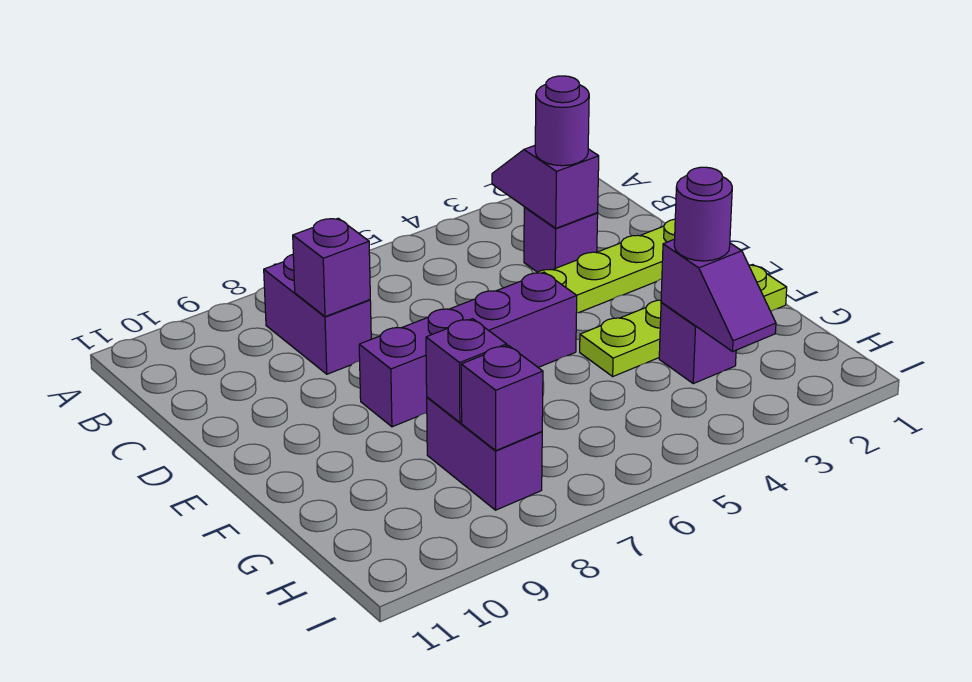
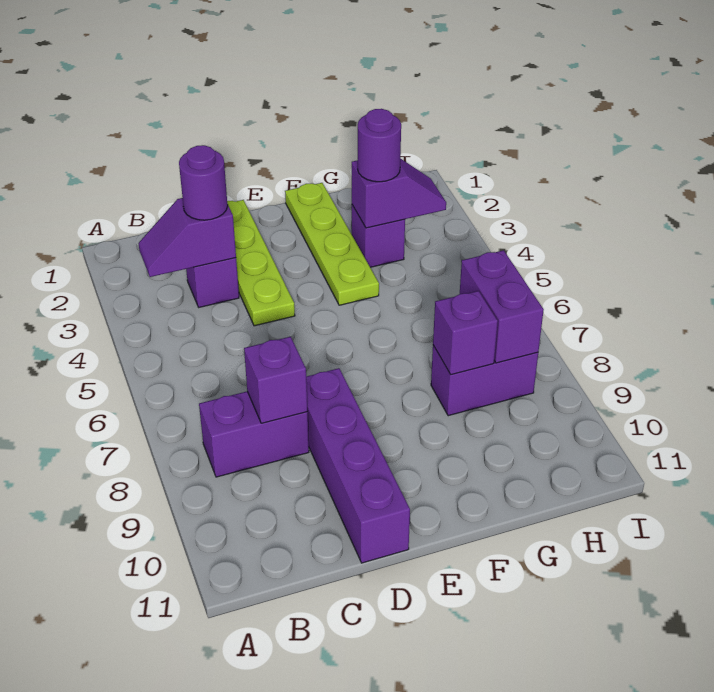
purple brick E5:E8 level 1 -> purple brick D8:D11 level 1
purple brick H8 level 2 -> purple brick H7:H8 level 2

